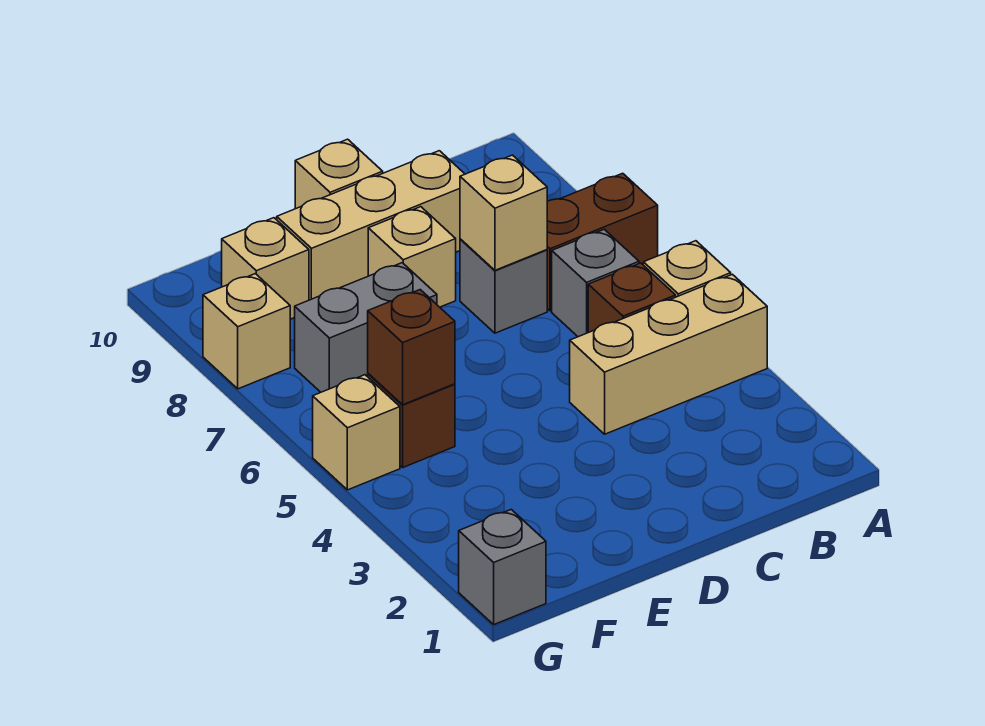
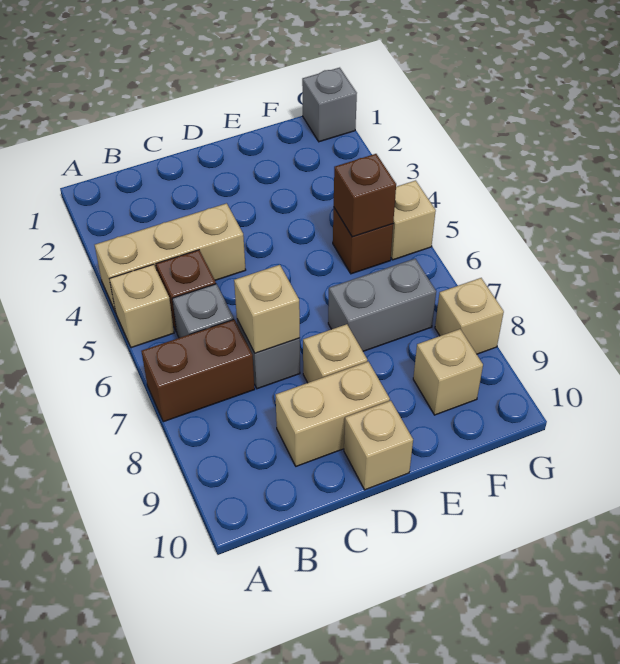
tan brick C9:E9 level 1 -> tan brick C9:D9 level 1

